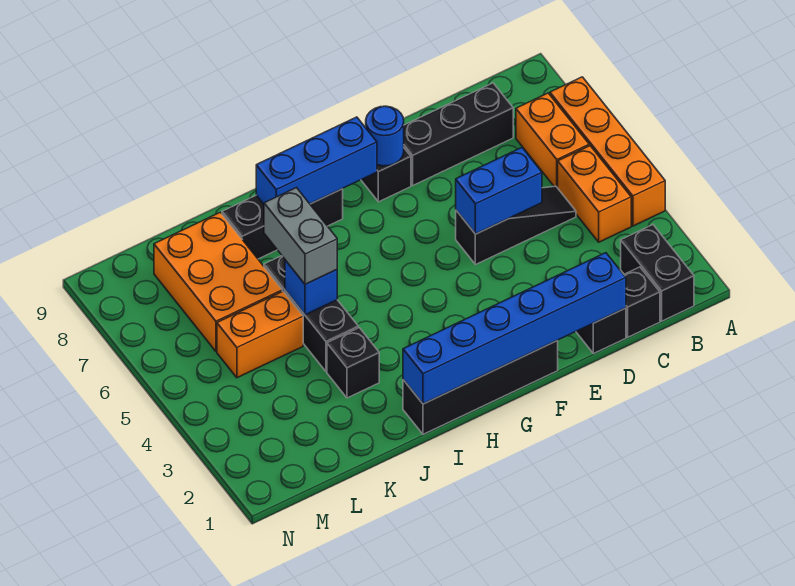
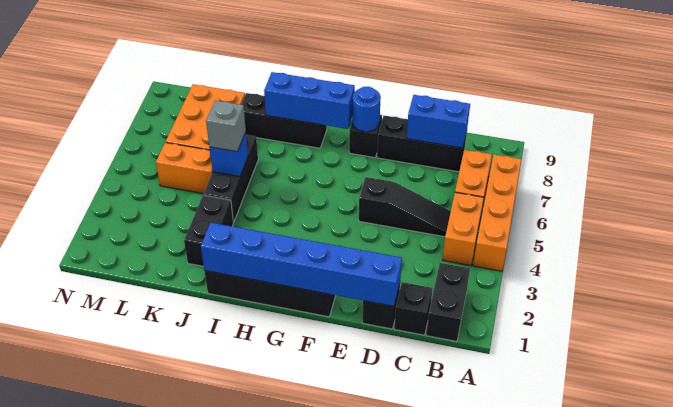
blue brick D5:E5 level 2 -> blue brick C8:D8 level 2
black brick J3 level 1 -> black brick J2:J3 level 1
grey brick J5:J6 level 3 -> grey brick J5 level 3

